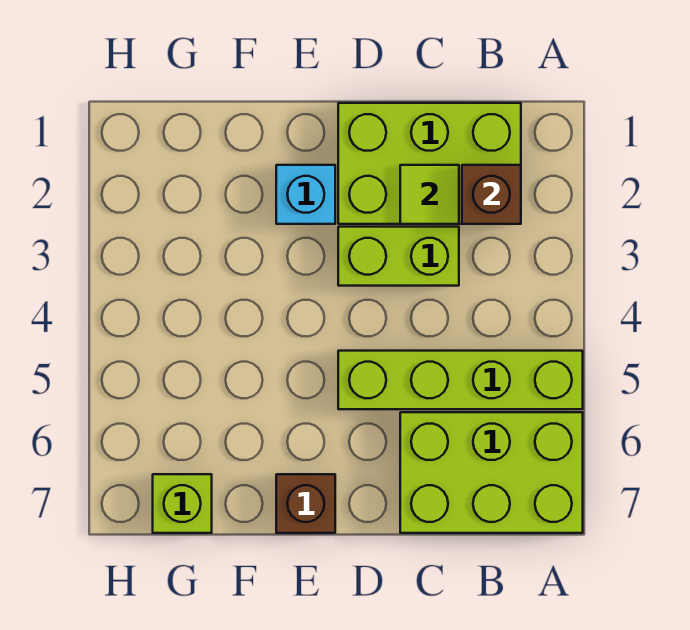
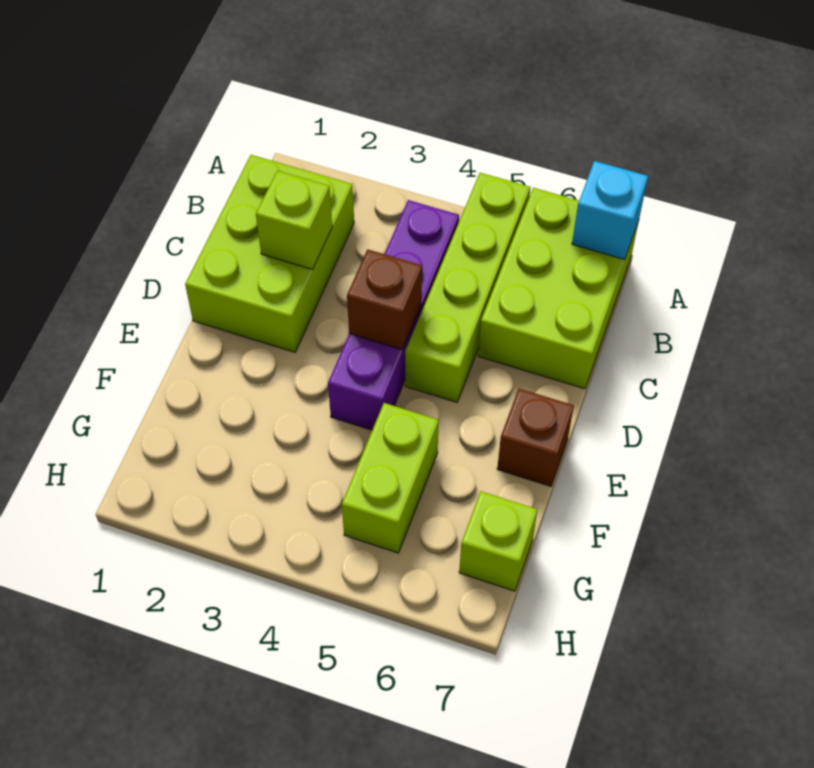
brown brick B2 level 2 -> brown brick D4 level 2
none -> purple brick B4:E4 level 1
lime tile C2 level 2 -> lime brick C2 level 2
lime brick C3:D3 level 1 -> lime brick F5:G5 level 1
cyan brick E2 level 1 -> cyan brick A7 level 2

